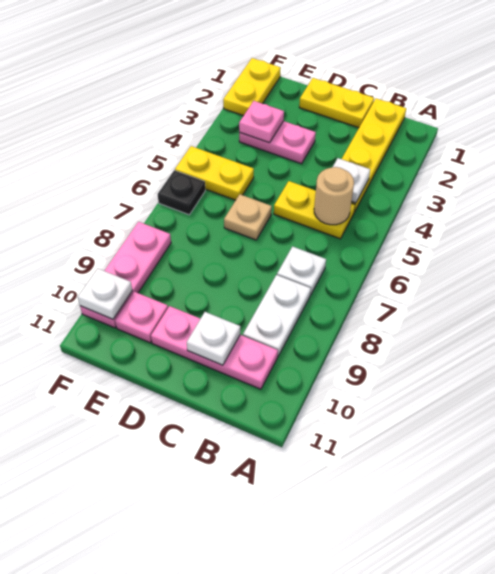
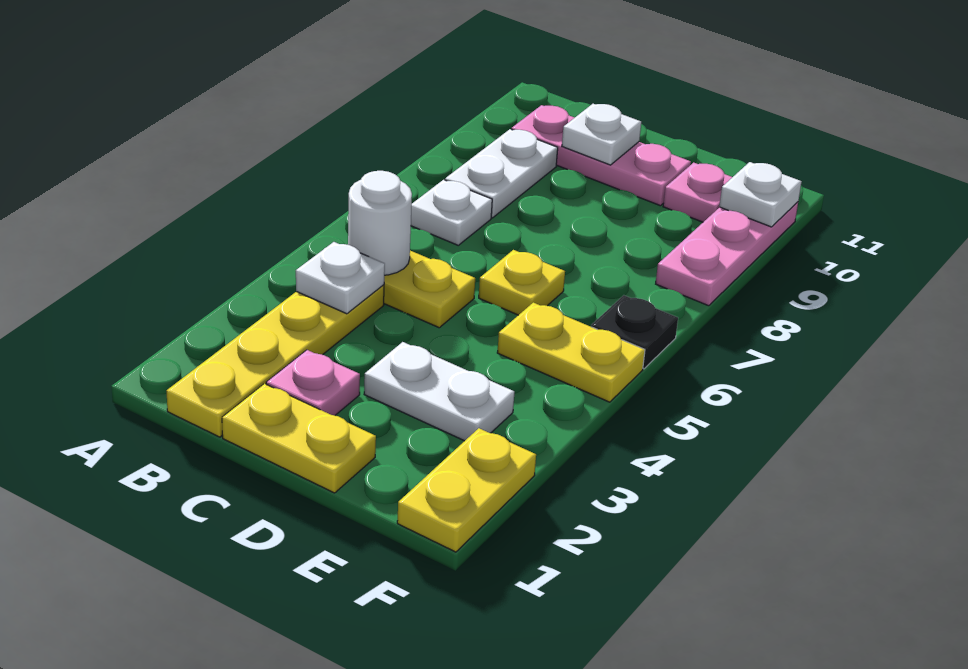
tan round brick B5 level 2 -> white round brick B5 level 2
pink plate D3:E3 level 1 -> white plate D3:E3 level 1
tan plate D6 level 1 -> yellow plate D6 level 1
pink plate E3 level 2 -> pink plate C2 level 1

